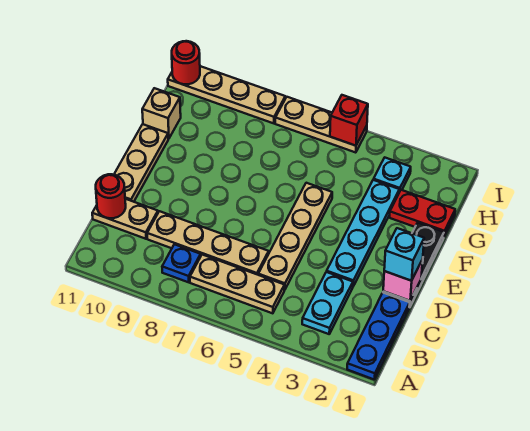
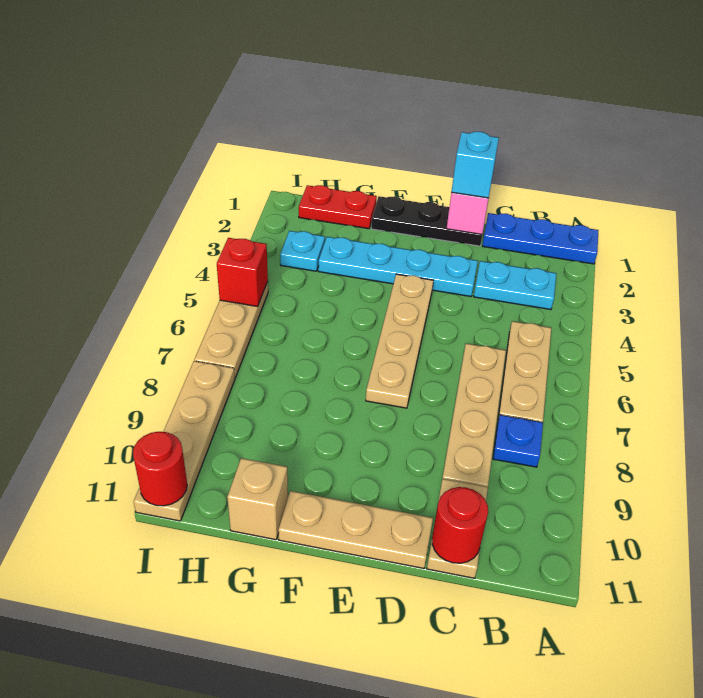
tan plate C5:F5 level 1 -> tan plate E4:E7 level 1
red plate G1:G2 level 1 -> red plate G1:H1 level 1

